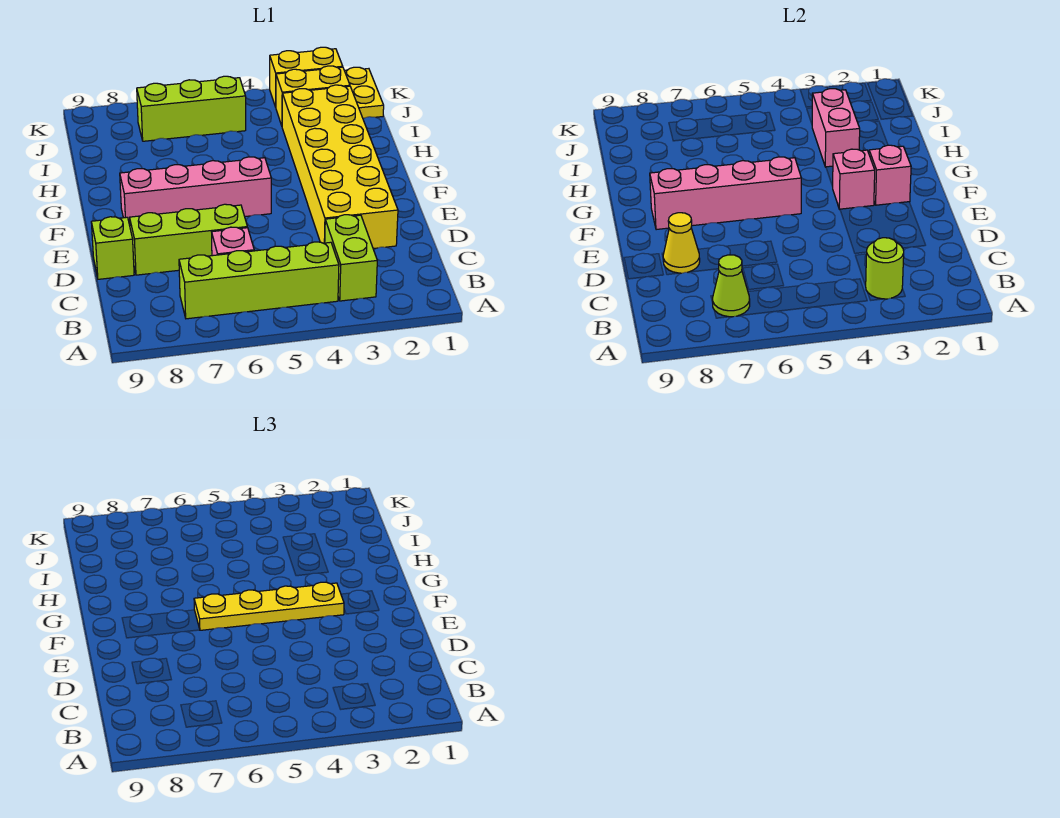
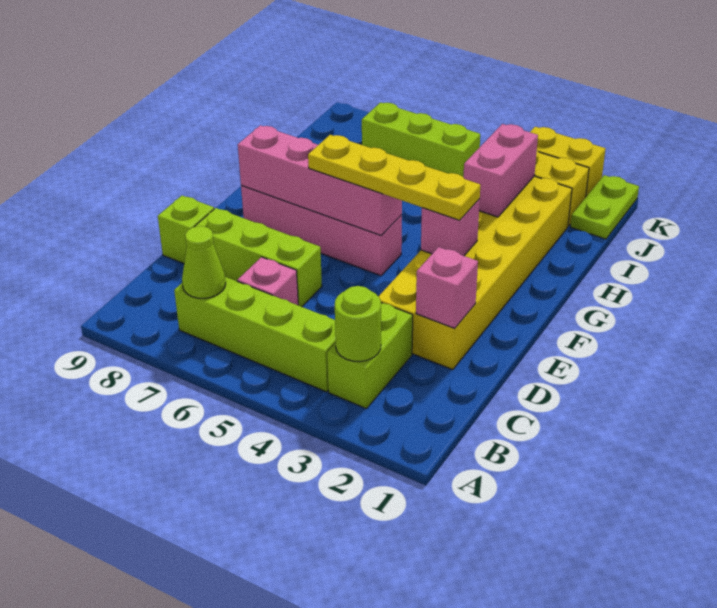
yellow cone D8 level 2 -> none
pink brick F2 level 2 -> pink brick D2 level 2
yellow plate J1:K1 level 1 -> lime plate J1:K1 level 1

